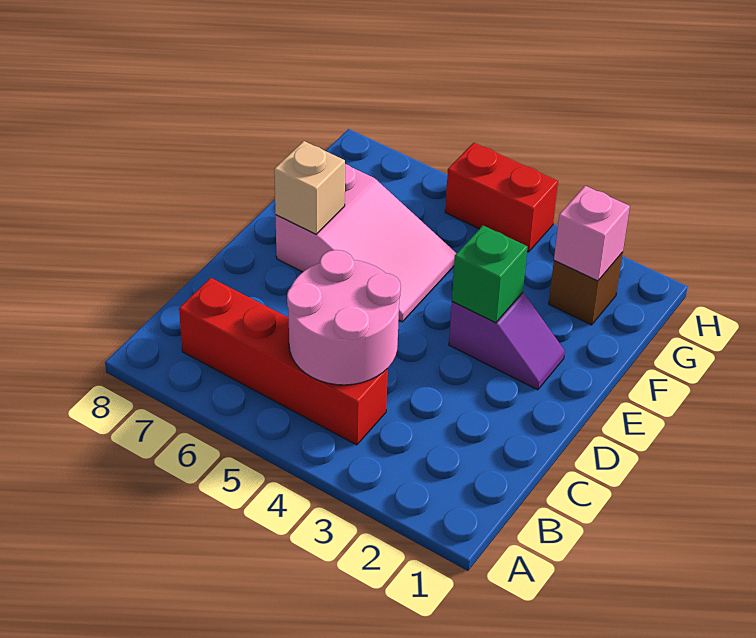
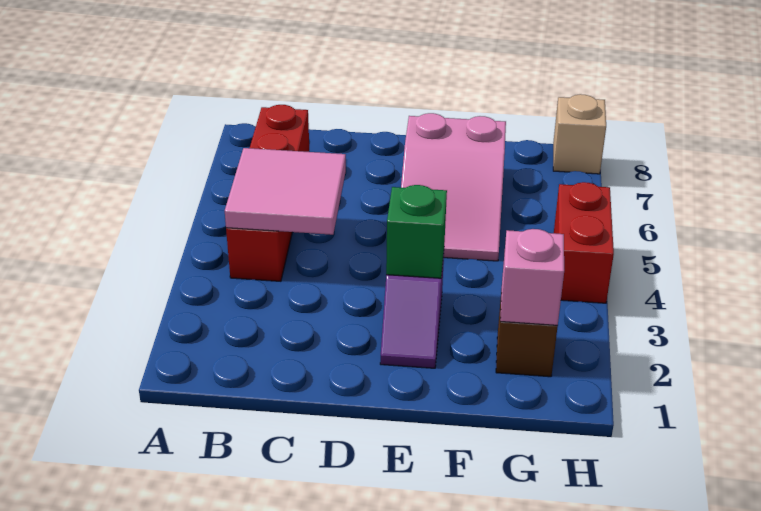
pink round brick B4:C5 level 2 -> pink tile B4:C5 level 2
tan brick E7 level 2 -> tan brick H8 level 1

